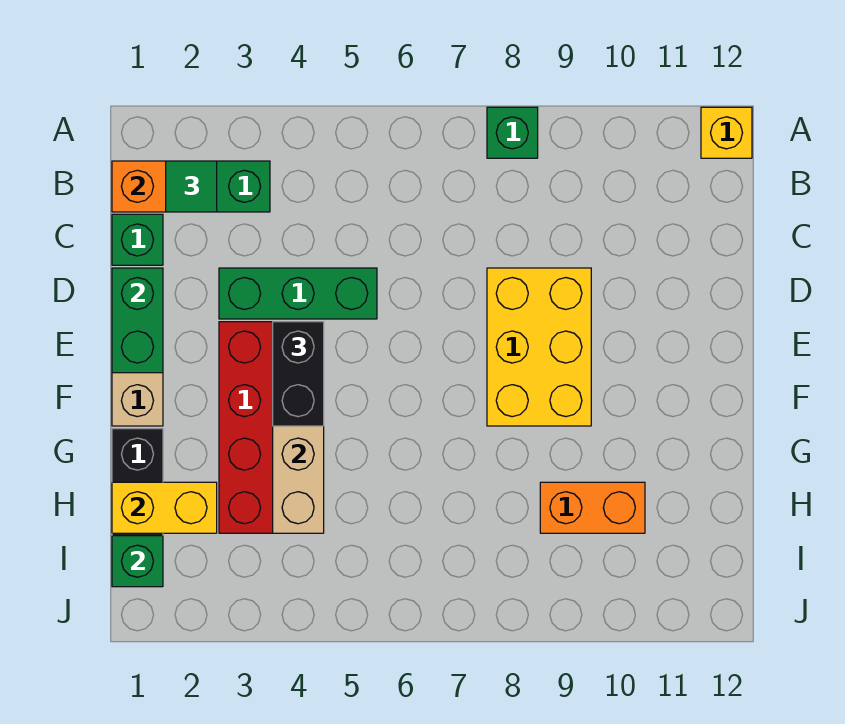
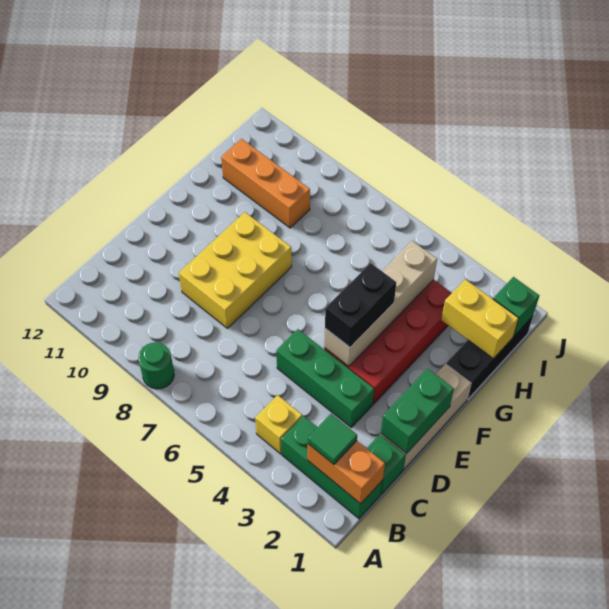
green brick A8 level 1 -> green round brick A8 level 1
yellow brick A12 level 1 -> yellow brick B4 level 1
orange brick H9:H10 level 1 -> orange brick H9:H11 level 1

